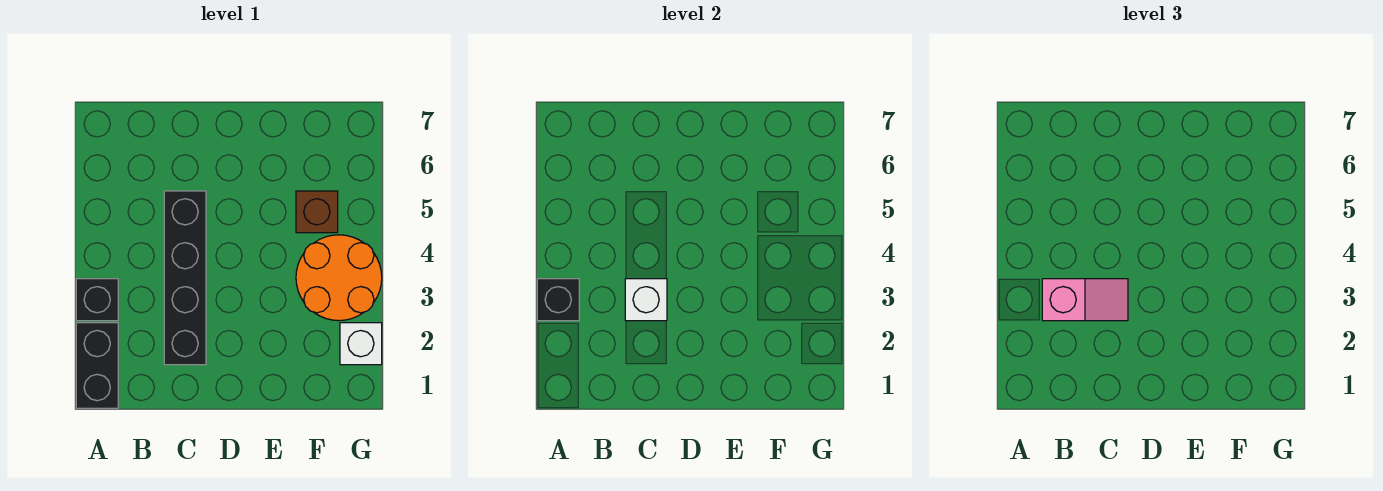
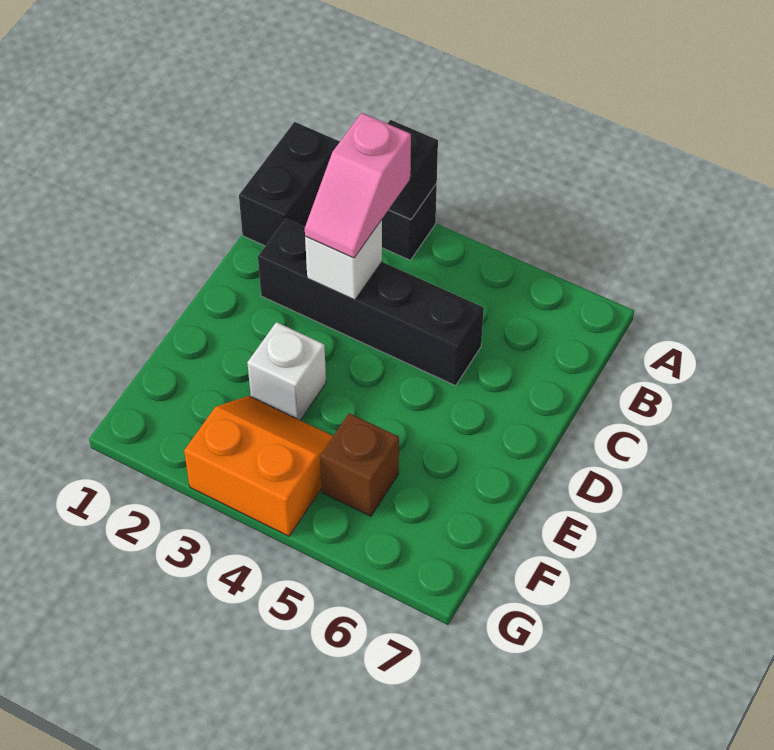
black brick A1:A2 level 1 -> black brick A1:B1 level 1
orange round brick F3:G4 level 1 -> orange slope F3:G4 level 1 top G
white brick G2 level 1 -> white brick E3 level 1

